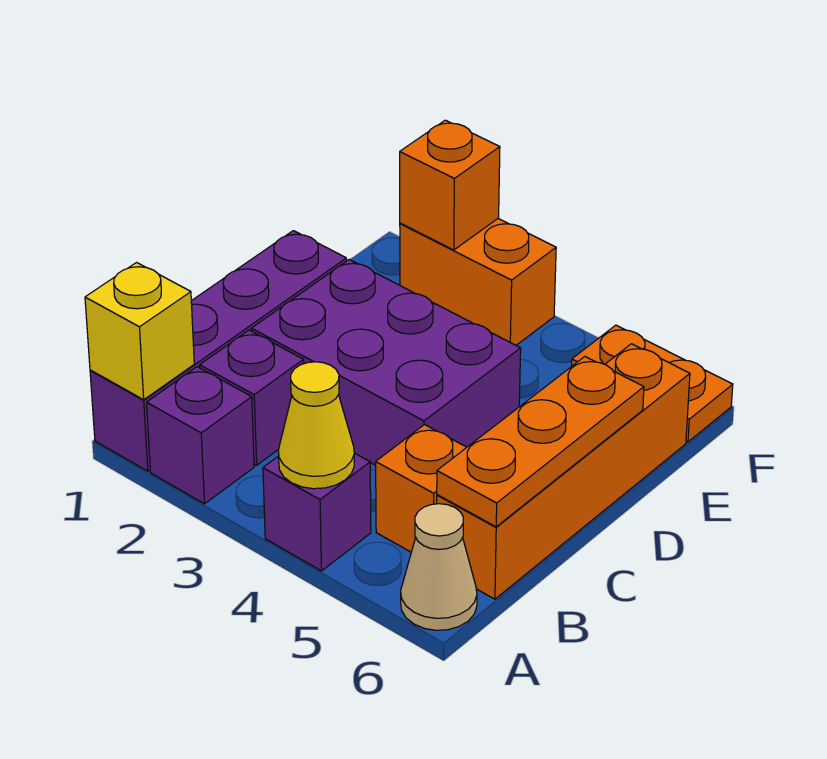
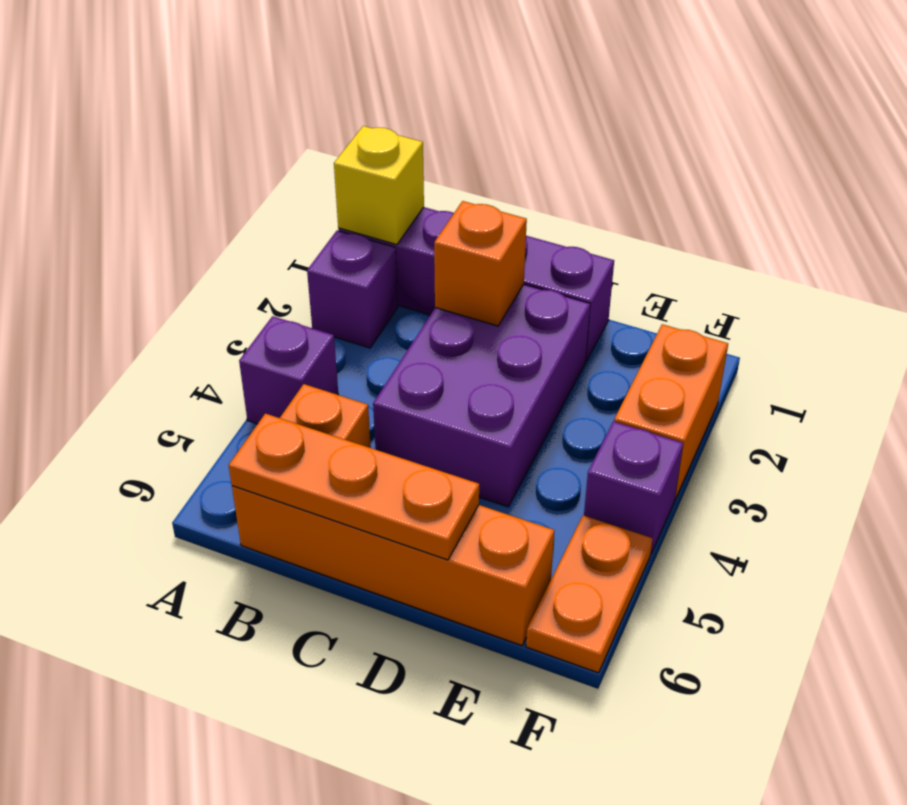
yellow cone A4 level 2 -> none
tan cone A6 level 1 -> none
purple brick B2 level 1 -> purple brick F4 level 1
orange brick F2 level 2 -> orange brick C2 level 2

